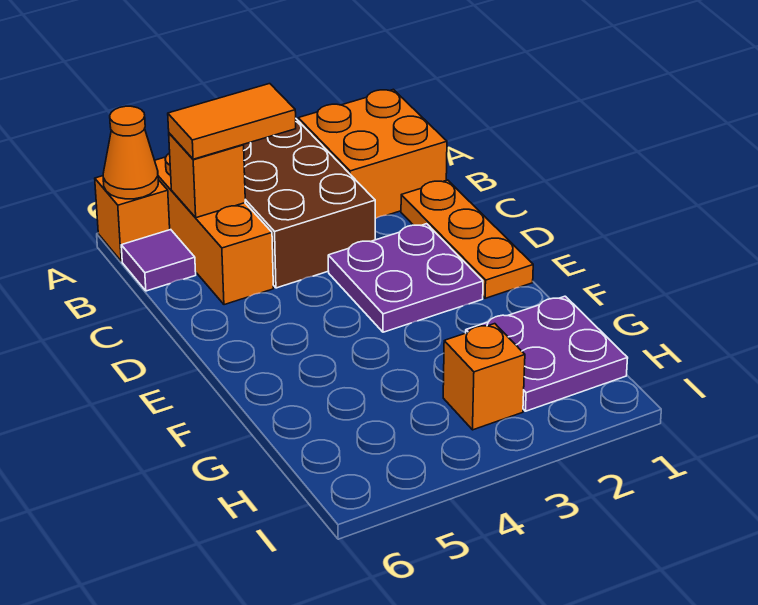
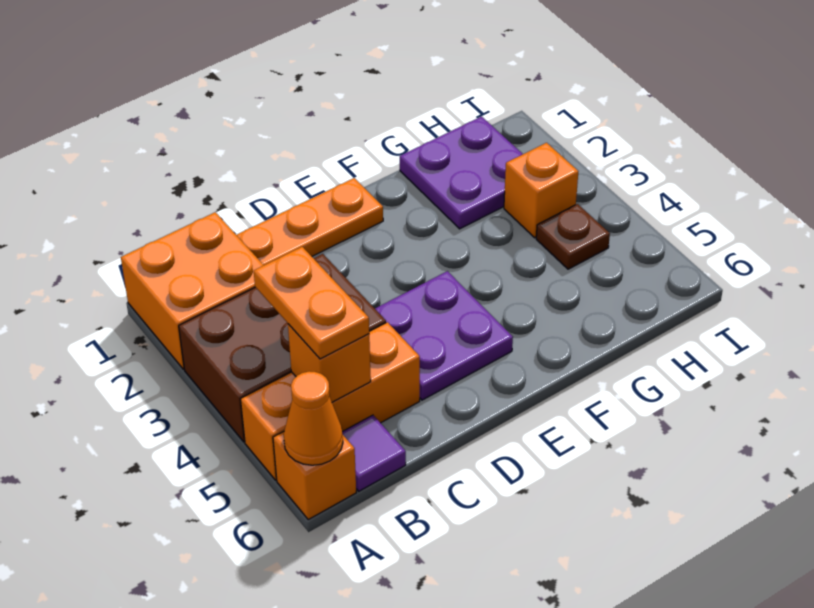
orange tile B4:B5 level 3 -> orange plate B4:B5 level 3
purple plate D2:E3 level 1 -> purple plate D4:E5 level 1
none -> brown plate H4 level 1

